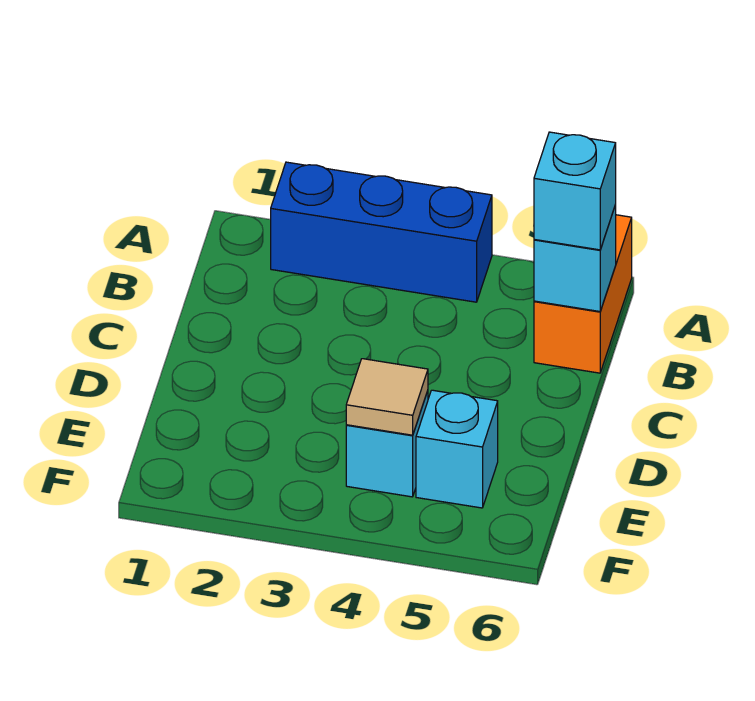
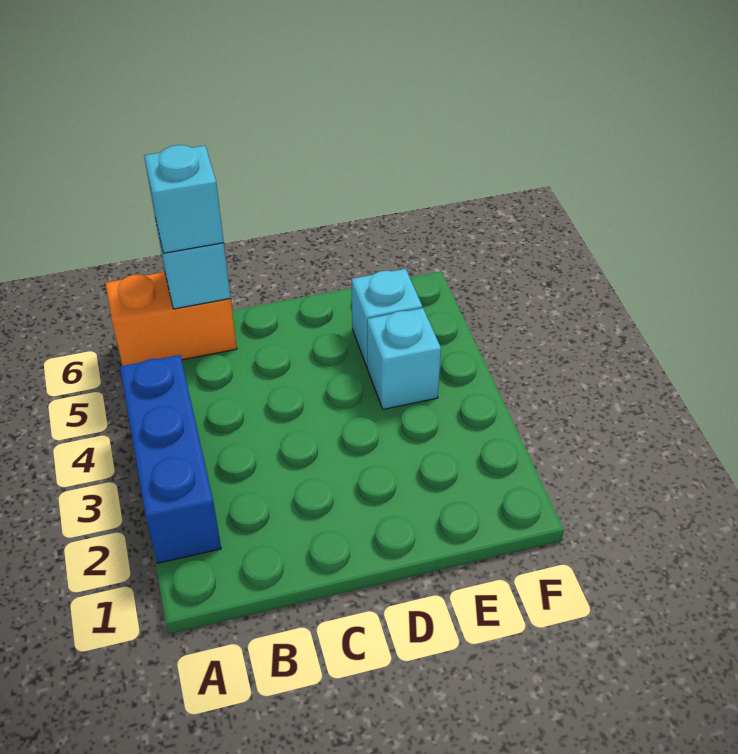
tan tile E4 level 2 -> none

